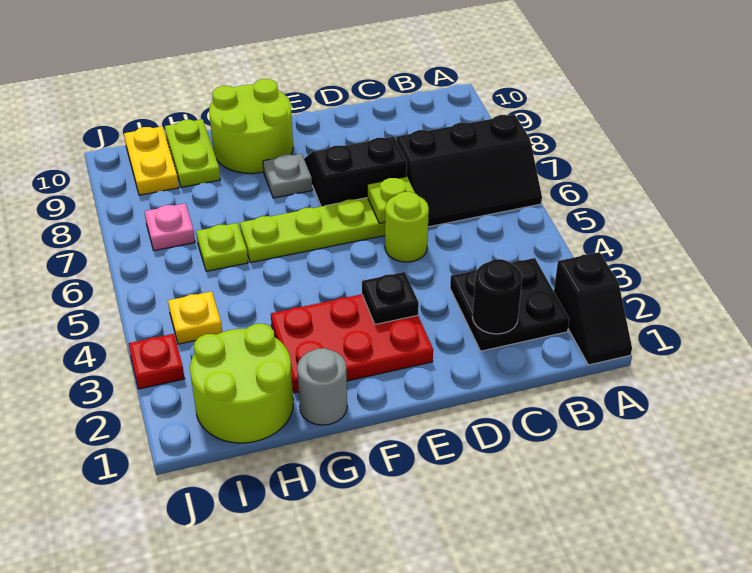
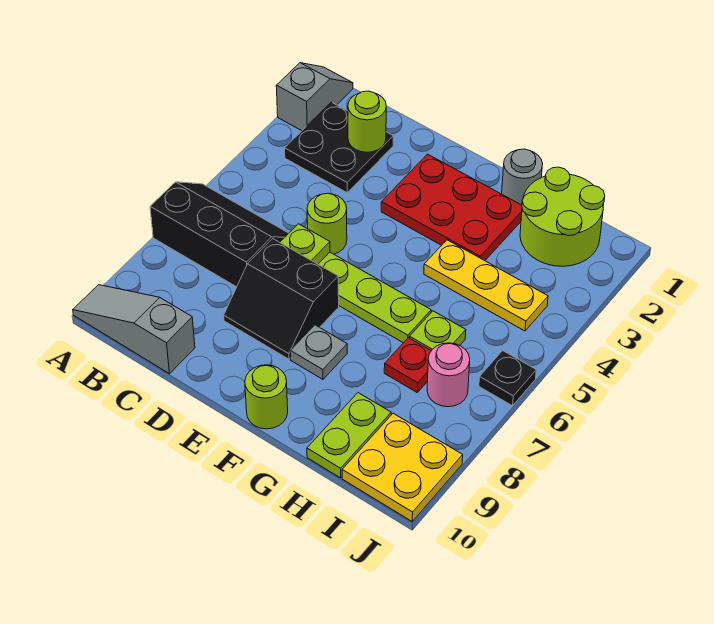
black slope A1:A2 level 1 top 2 -> grey slope A1:A2 level 1 top 2
none -> grey slope A10:C10 level 1 top C
black round brick C2 level 2 -> lime round brick C2 level 2
black plate E3 level 2 -> black plate J6 level 1
lime round brick F9:G10 level 1 -> lime round brick F10 level 1
yellow plate I4 level 1 -> yellow plate G4:I4 level 1
pink plate I7 level 1 -> pink round brick I7 level 1
yellow plate I9:I10 level 1 -> yellow plate I9:J10 level 1
red plate J3 level 1 -> red plate H7 level 1

